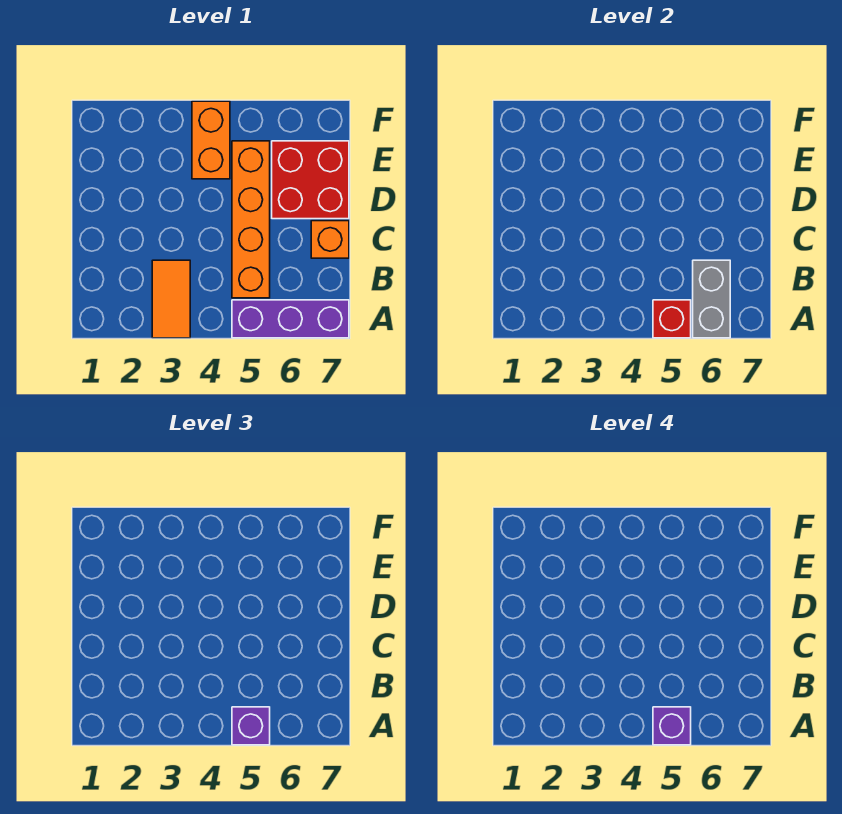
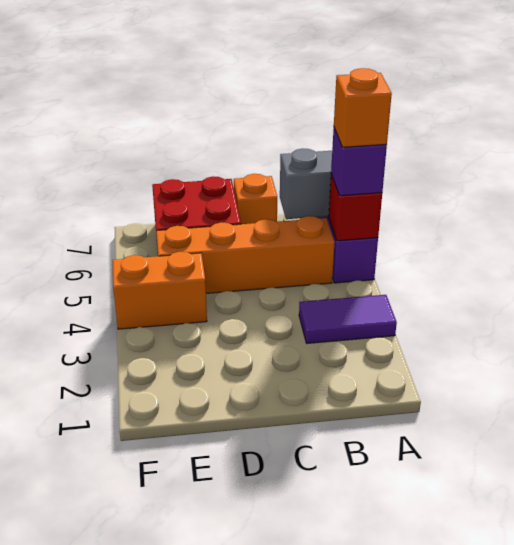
orange tile A3:B3 level 1 -> purple tile A3:B3 level 1
purple brick A5 level 4 -> orange brick A5 level 4

